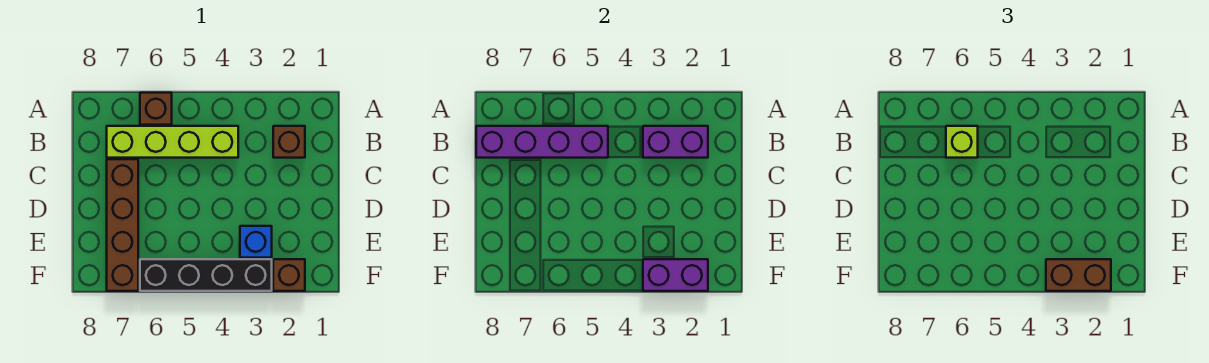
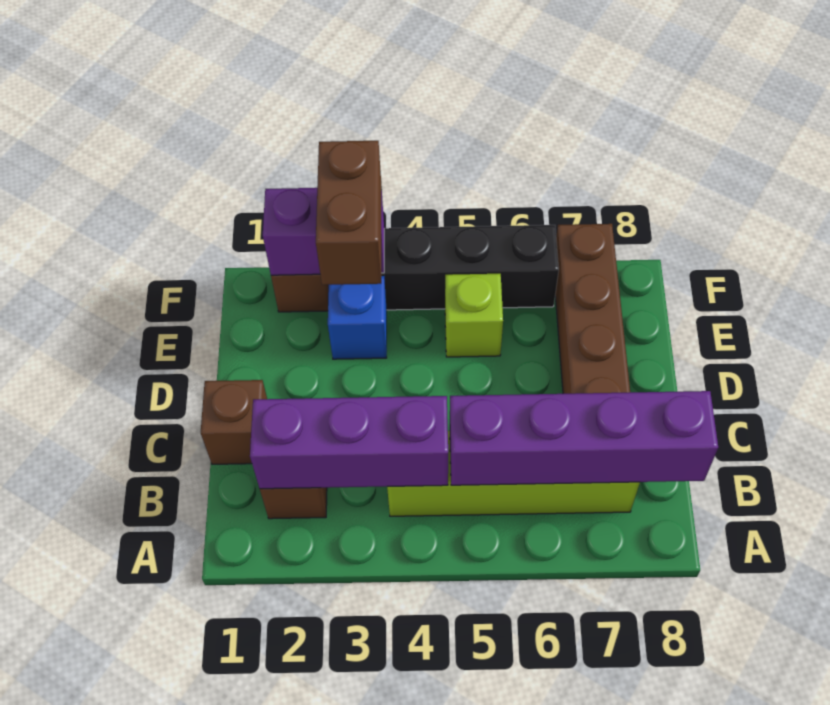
brown brick A6 level 1 -> brown brick C1 level 1
purple brick B2:B3 level 2 -> purple brick B2:B4 level 2
lime brick B6 level 3 -> lime brick E5 level 1
brown brick F2:F3 level 3 -> brown brick E3:F3 level 3

